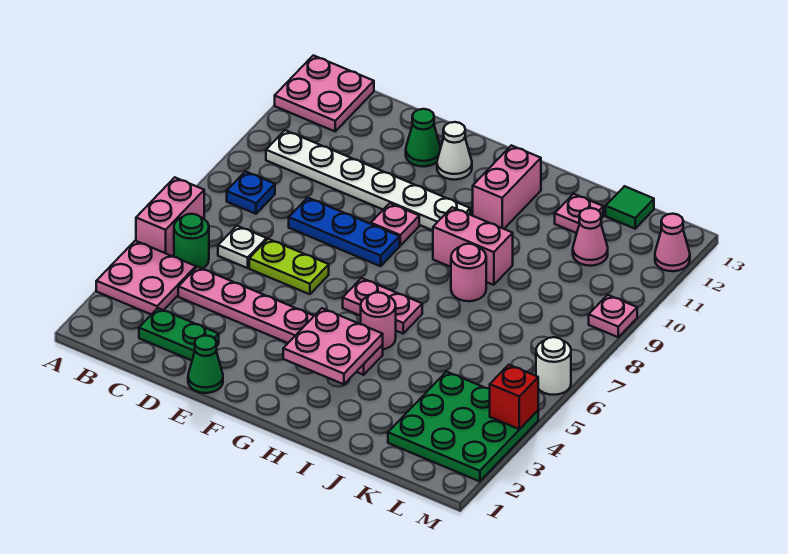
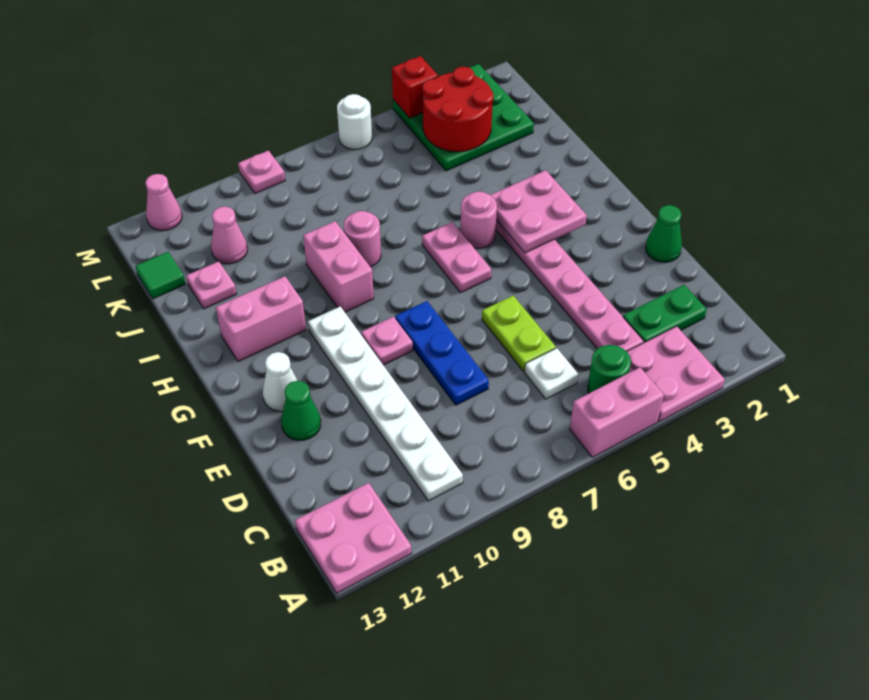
blue plate B8 level 1 -> none
green plate C2:D2 level 1 -> green plate C2:C3 level 1
none -> red round brick K3:L4 level 2

